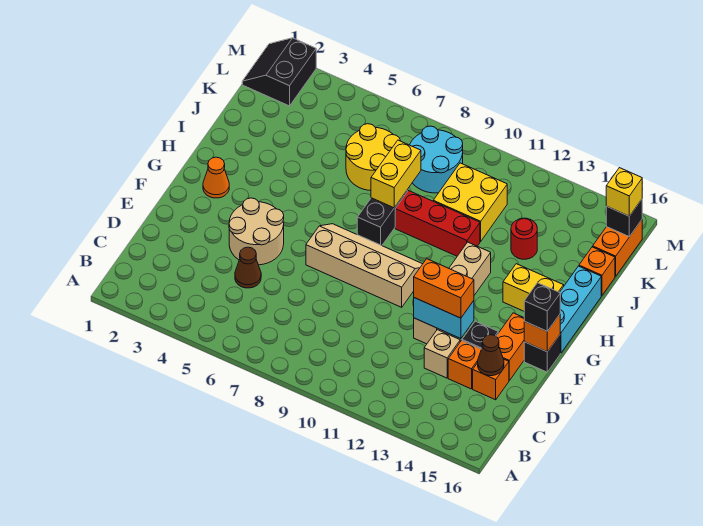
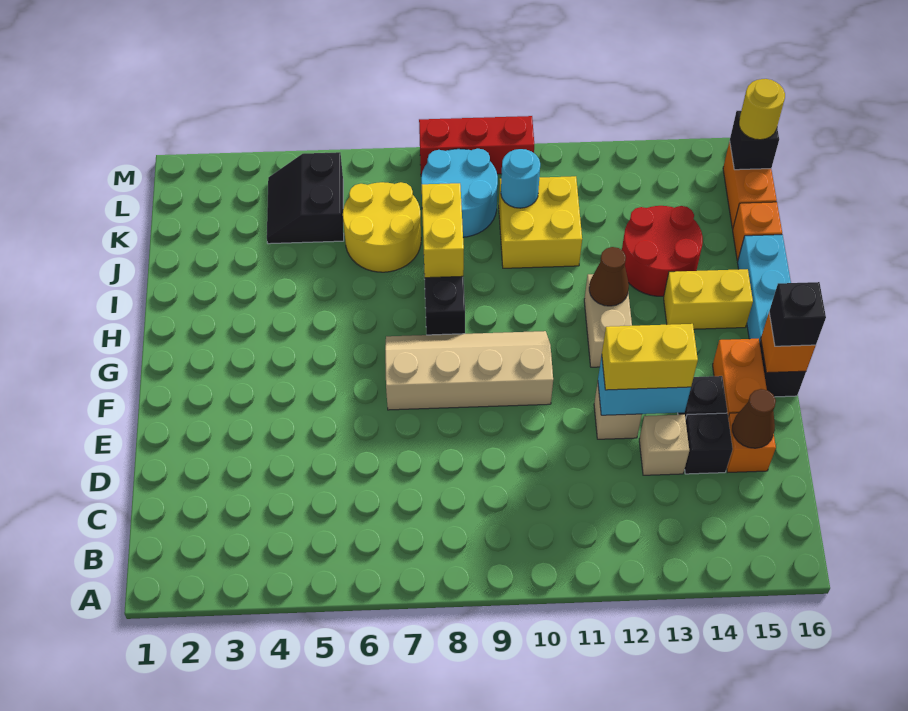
brown cone D5 level 1 -> brown cone H12 level 2
orange brick D14 level 1 -> black brick D14 level 1
tan round brick E4:F5 level 1 -> none
orange brick E12:E13 level 3 -> yellow brick E12:E13 level 3
orange cone G2 level 1 -> none
red brick I9:I11 level 1 -> red brick M8:M10 level 1
red round brick J13 level 1 -> red round brick I13:J14 level 1
none -> cyan round brick K10 level 2
black slope L1:M2 level 1 top 2 -> black slope K4:L5 level 1 top 5
yellow brick L16 level 3 -> yellow round brick L16 level 3

